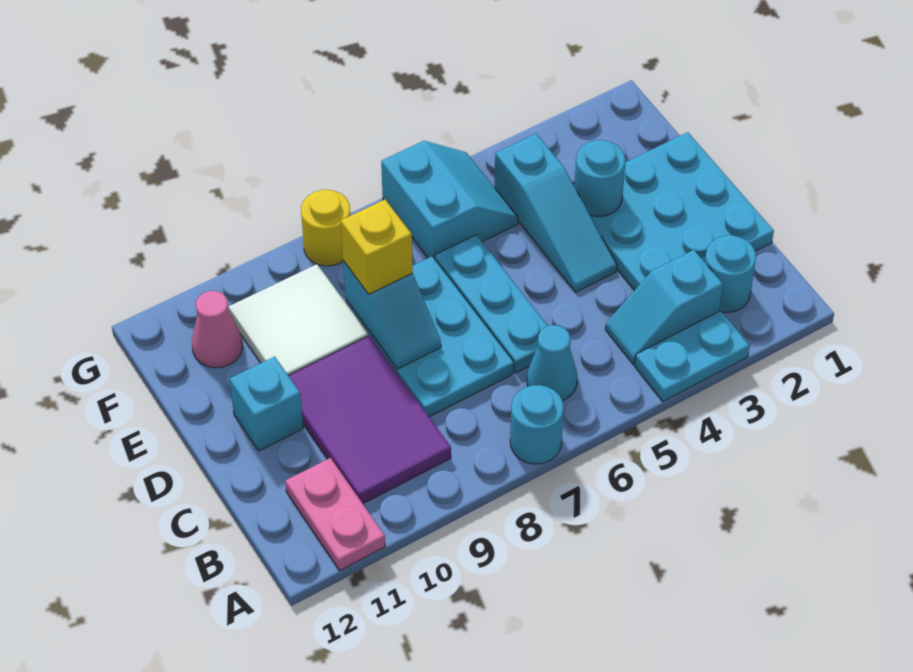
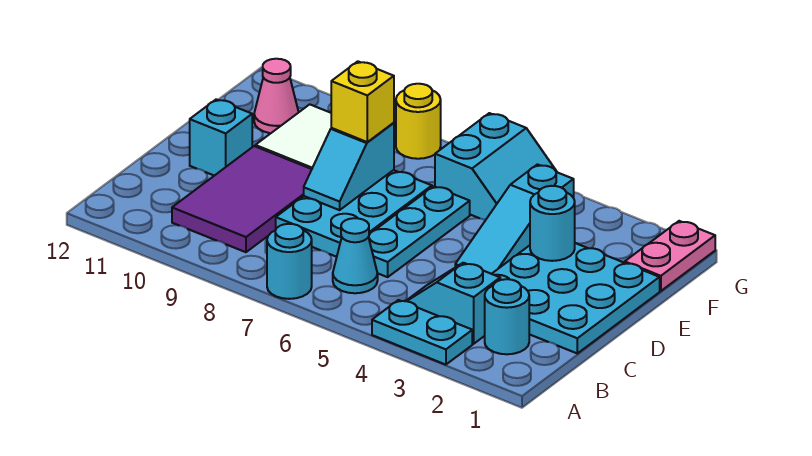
pink plate A11:B11 level 1 -> pink plate F1:G1 level 1

